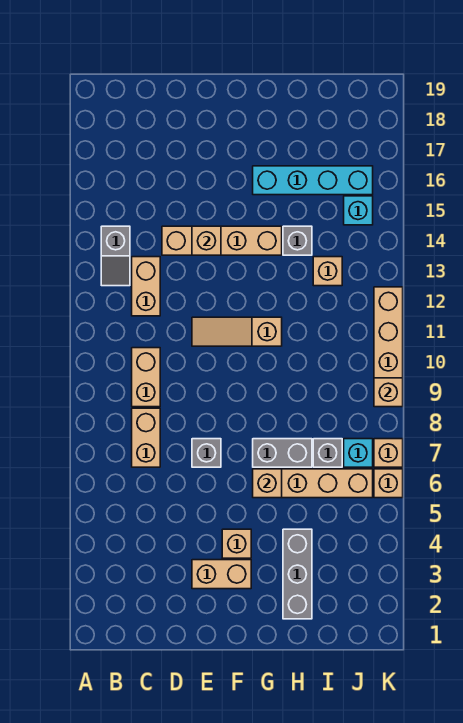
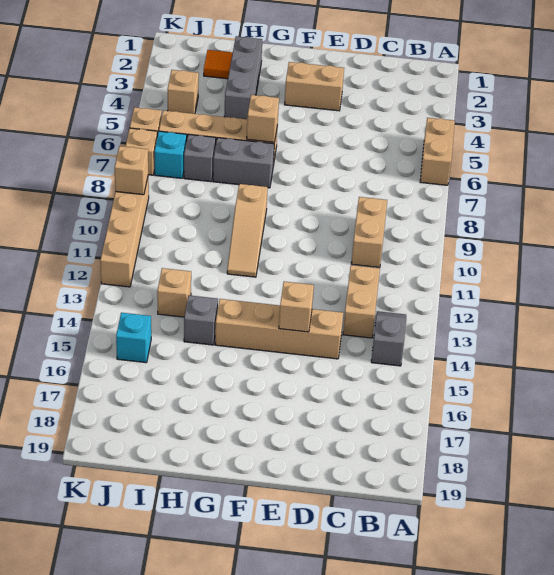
tan brick C7:C8 level 1 -> tan brick A5:A6 level 1
grey brick E7 level 1 -> none
tan slope E11:G11 level 1 top G -> tan slope G9:G11 level 1 top 9
tan brick F4 level 1 -> tan brick J4 level 1
cyan brick G16:J16 level 1 -> none
none -> orange tile I2 level 1

